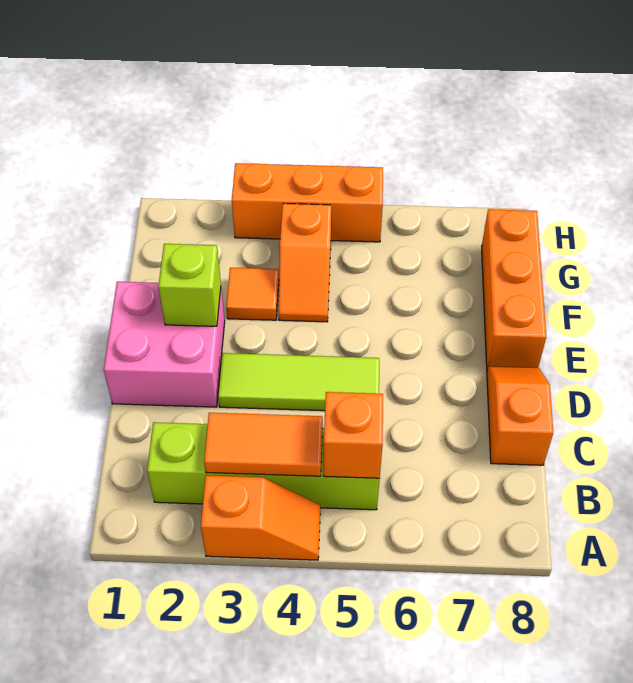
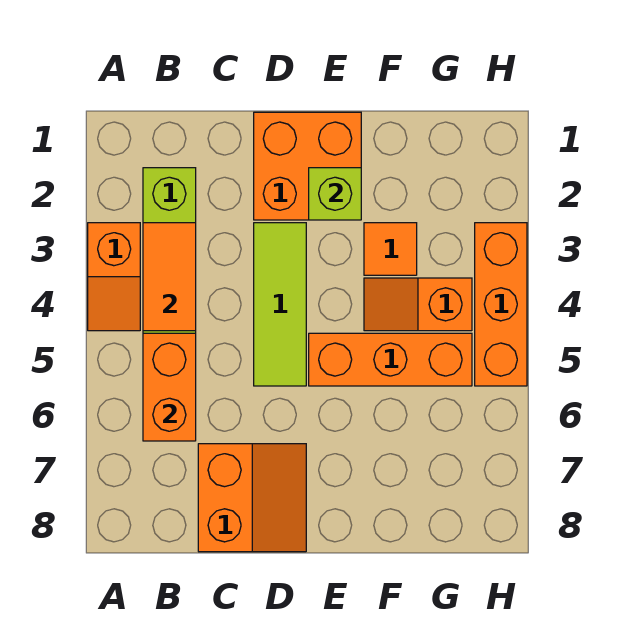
orange brick B5 level 2 -> orange brick B5:B6 level 2
orange slope C8:D8 level 1 top C -> orange slope C7:D8 level 1 top C
pink brick D1:E2 level 1 -> orange brick D1:E2 level 1
orange brick E8:G8 level 1 -> orange brick E5:G5 level 1

